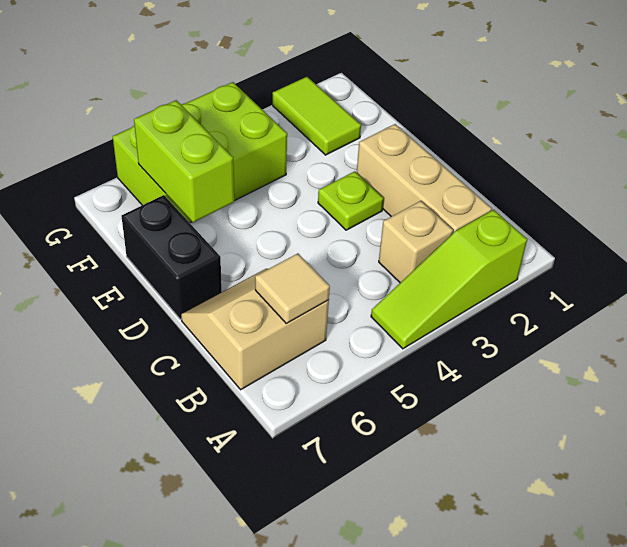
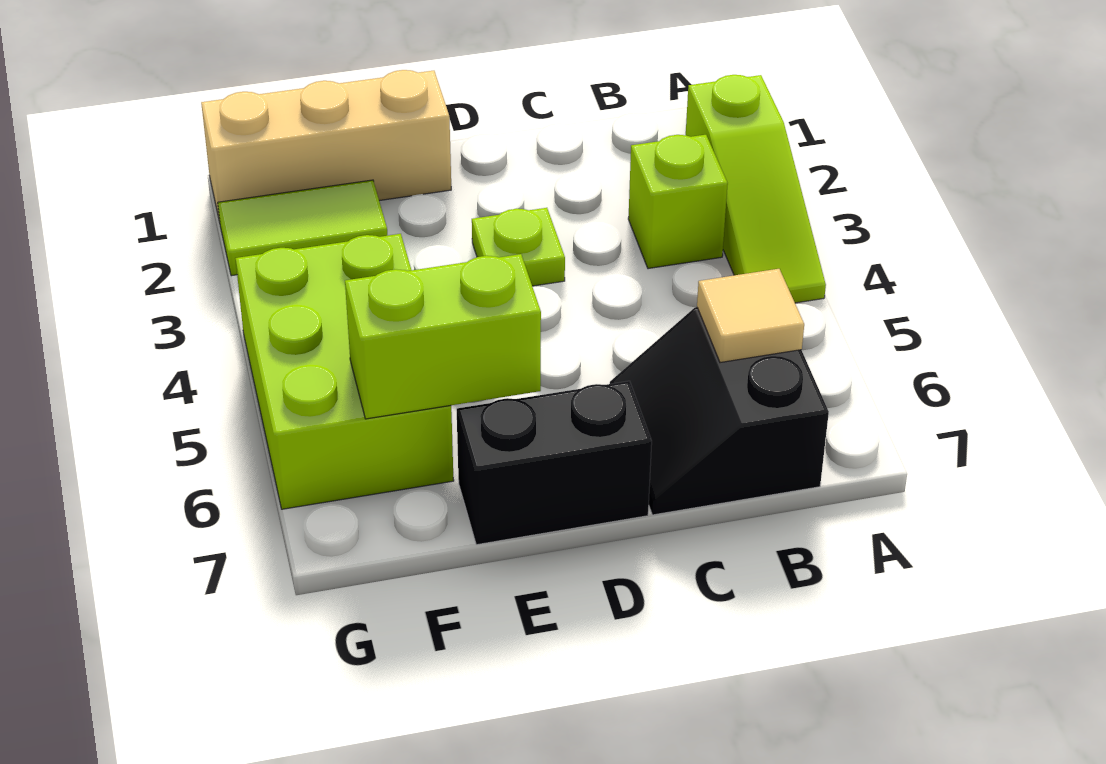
tan brick B2:D2 level 1 -> tan brick E1:G1 level 1
tan brick B3 level 1 -> lime brick B3 level 1
tan slope B6:C7 level 1 top B -> black slope B6:C7 level 1 top B

